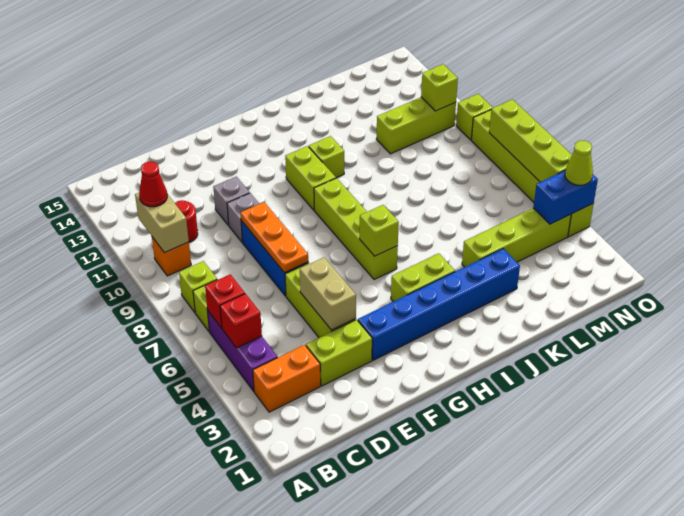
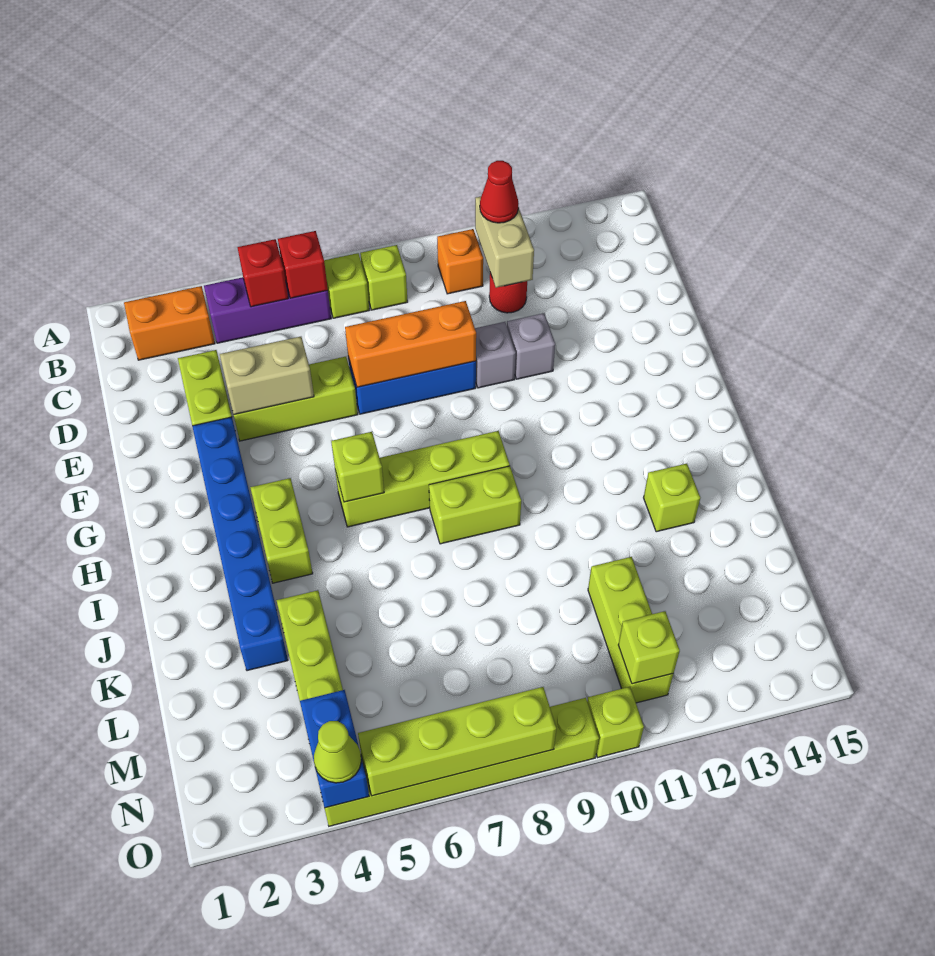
orange brick B3:C3 level 1 -> orange brick B2:B3 level 1
tan brick B10:B11 level 2 -> tan brick B11:C11 level 2
orange plate E7:E9 level 2 -> orange brick E7:E9 level 2
lime brick H10:H11 level 1 -> lime brick I8:I9 level 1
lime brick I11 level 1 -> lime brick J13 level 1

